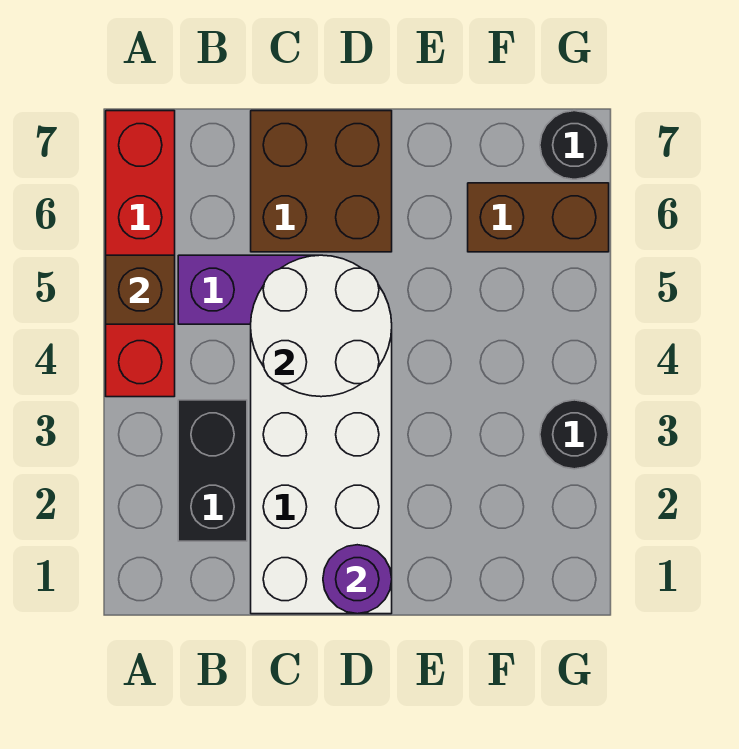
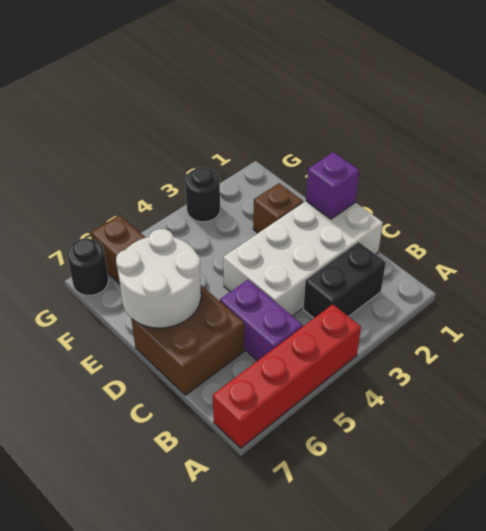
brown brick A5 level 2 -> brown brick E2 level 1
white round brick C4:D5 level 2 -> white round brick D6:E7 level 2
purple round brick D1 level 2 -> purple brick D1 level 2

